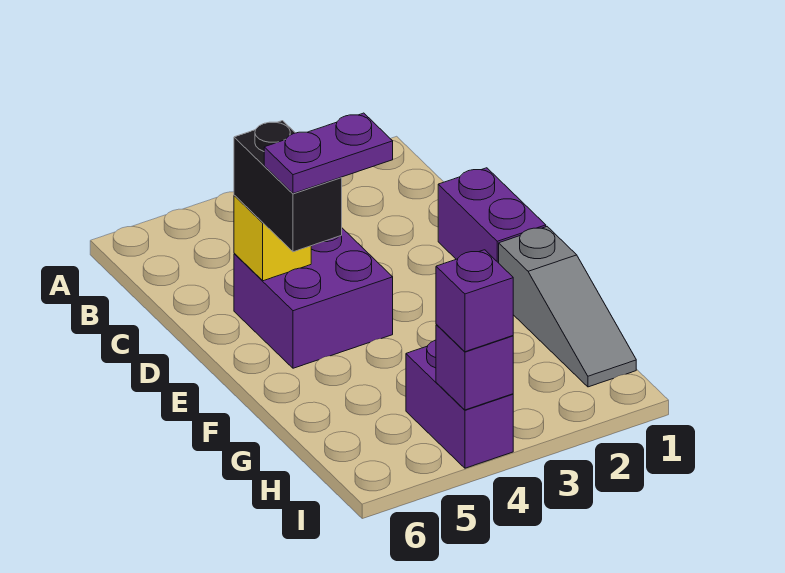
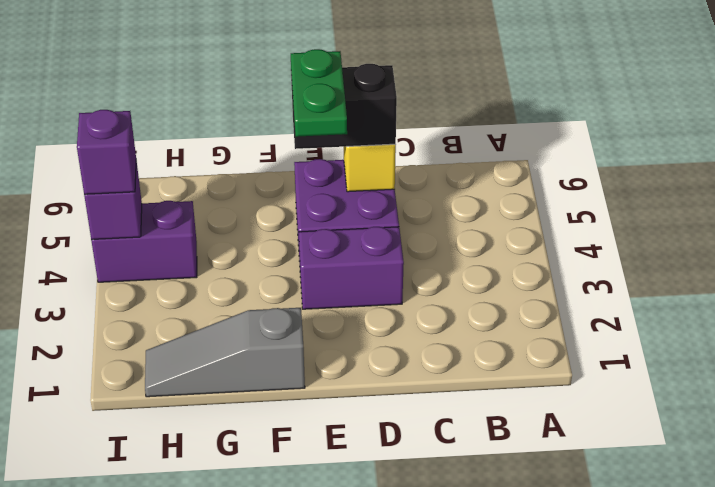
purple brick D1:E1 level 1 -> purple brick D3:E3 level 1
purple plate E4:E5 level 4 -> green plate E4:E5 level 4

